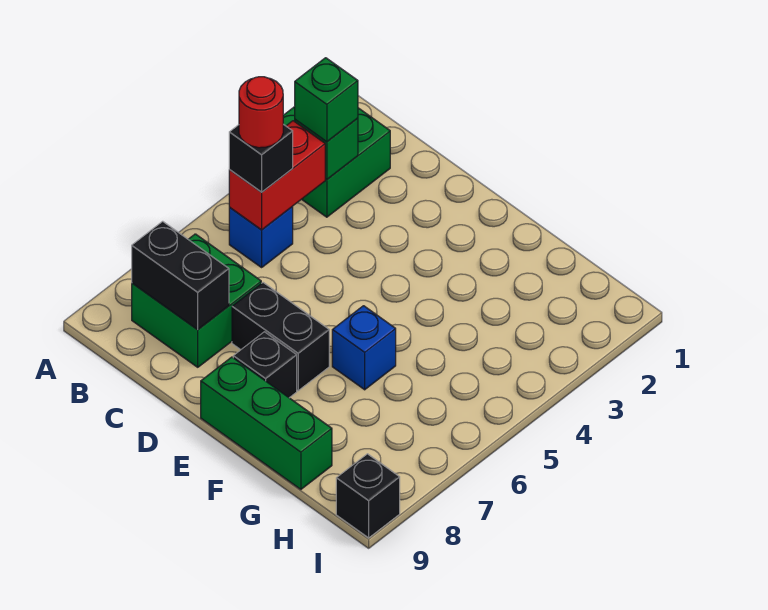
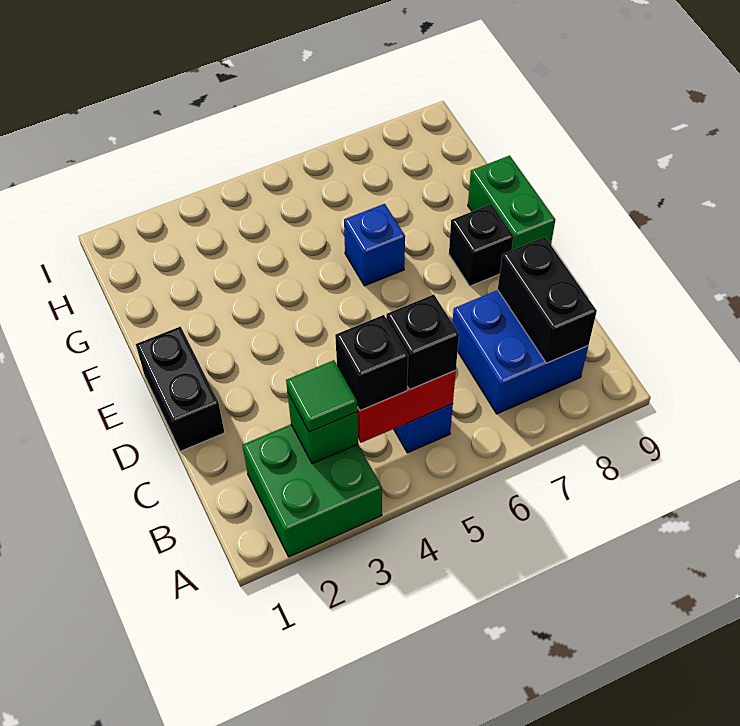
green brick B3 level 3 -> green tile B3 level 3
red round brick B5 level 4 -> none
green brick B7:C8 level 1 -> blue brick B7:C8 level 1
black brick D7:E7 level 1 -> black brick D1:E1 level 1
green brick E9:G9 level 1 -> green brick E9:F9 level 1
black brick I9 level 1 -> black brick B4 level 3

